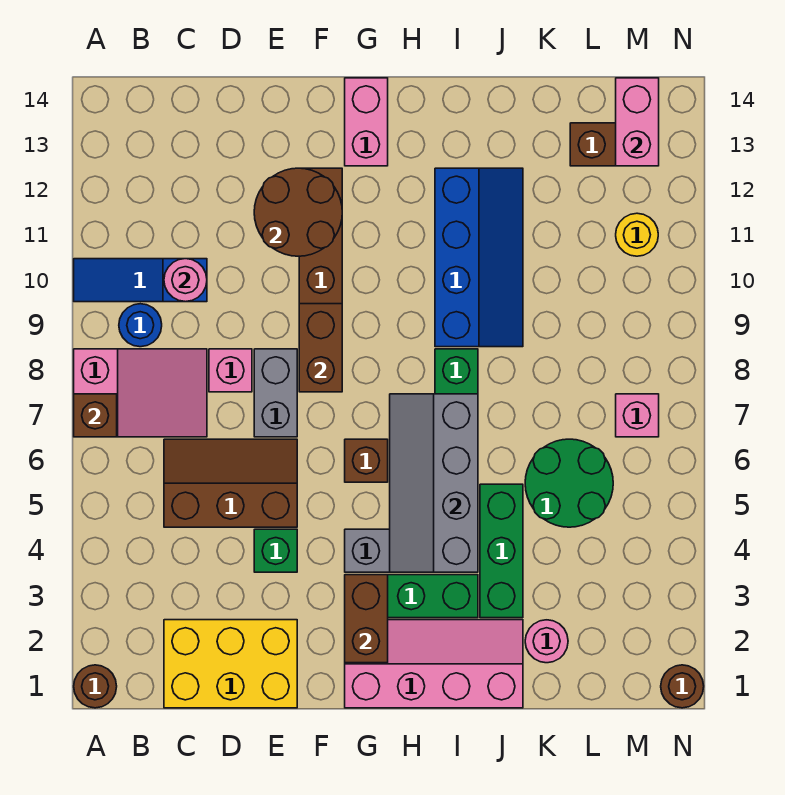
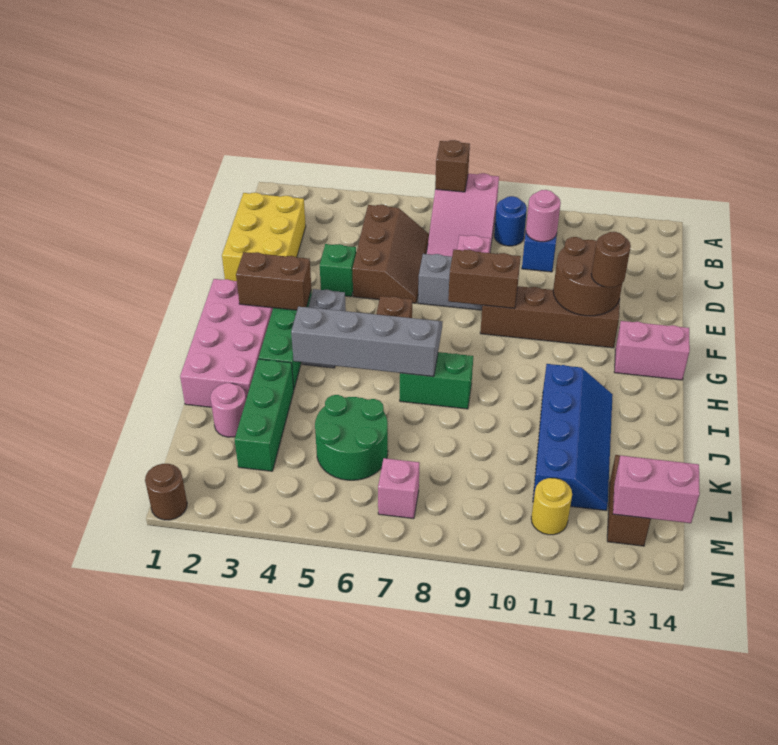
brown round brick A1 level 1 -> brown round brick F12 level 3
pink slope G1:J2 level 1 top 1 -> pink brick G1:J2 level 1
blue slope I9:J12 level 1 top I -> blue slope I11:L12 level 1 top 11
green brick J3:J5 level 1 -> green brick J3:L3 level 1

